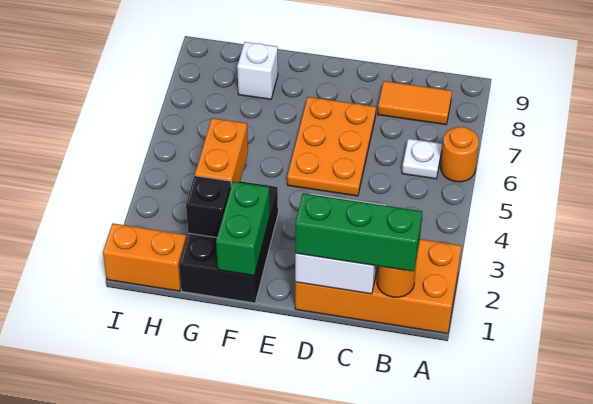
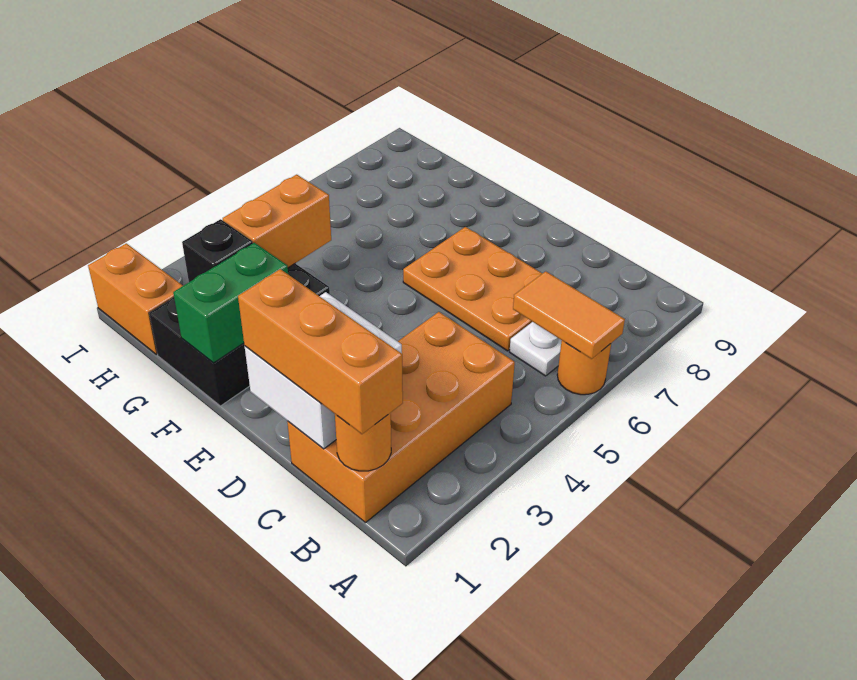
orange brick A1:D2 level 1 -> orange brick B1:C4 level 1
green brick B1:D1 level 3 -> orange brick B1:D1 level 3
orange tile B8:C8 level 1 -> orange tile A6:B6 level 2
orange plate D5:E7 level 1 -> orange plate C6:E7 level 1
white brick G8 level 1 -> none

